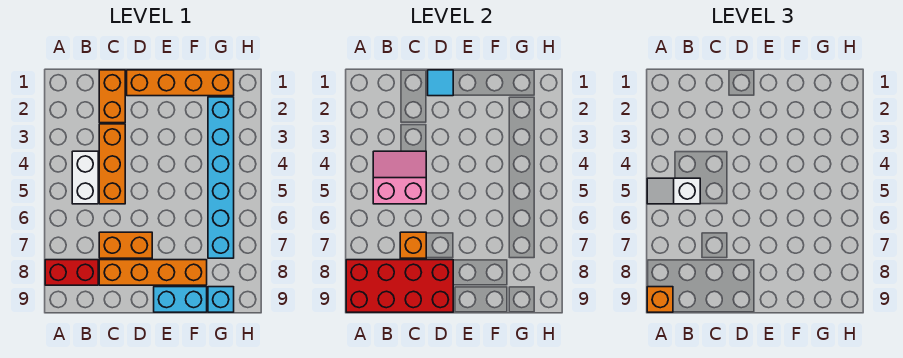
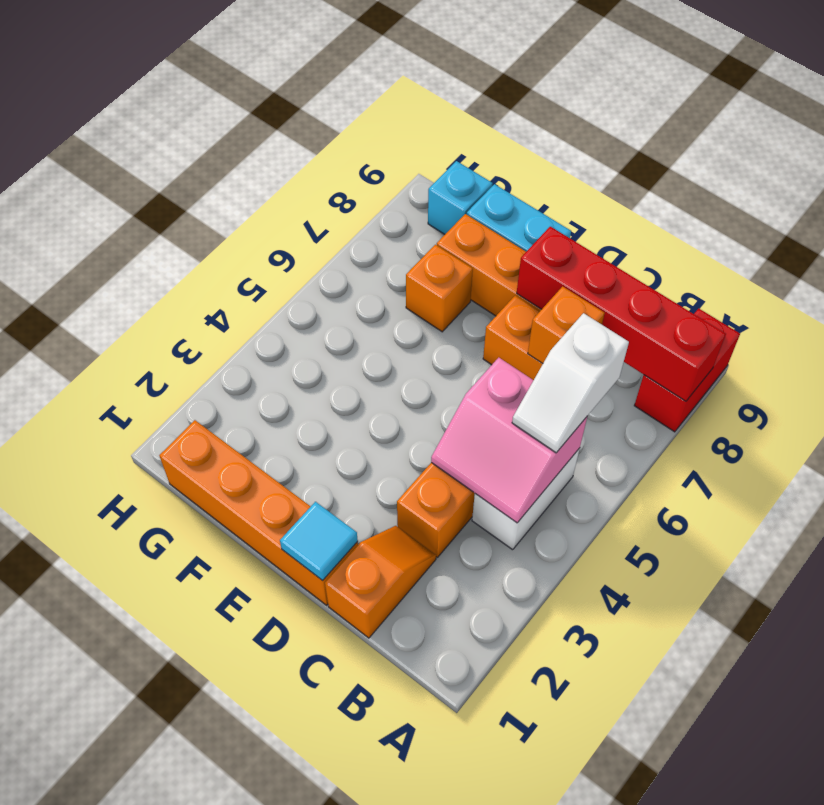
white slope A5:B5 level 3 top B -> white slope B5:B6 level 3 top 6
red brick A8:B8 level 1 -> red brick A8:A9 level 1
red brick A8:D9 level 2 -> red brick A8:D8 level 2
orange brick A9 level 3 -> orange brick F7 level 1
orange brick C1:C2 level 1 -> orange slope C1:C2 level 1 top 1
cyan brick G2:G7 level 1 -> none

